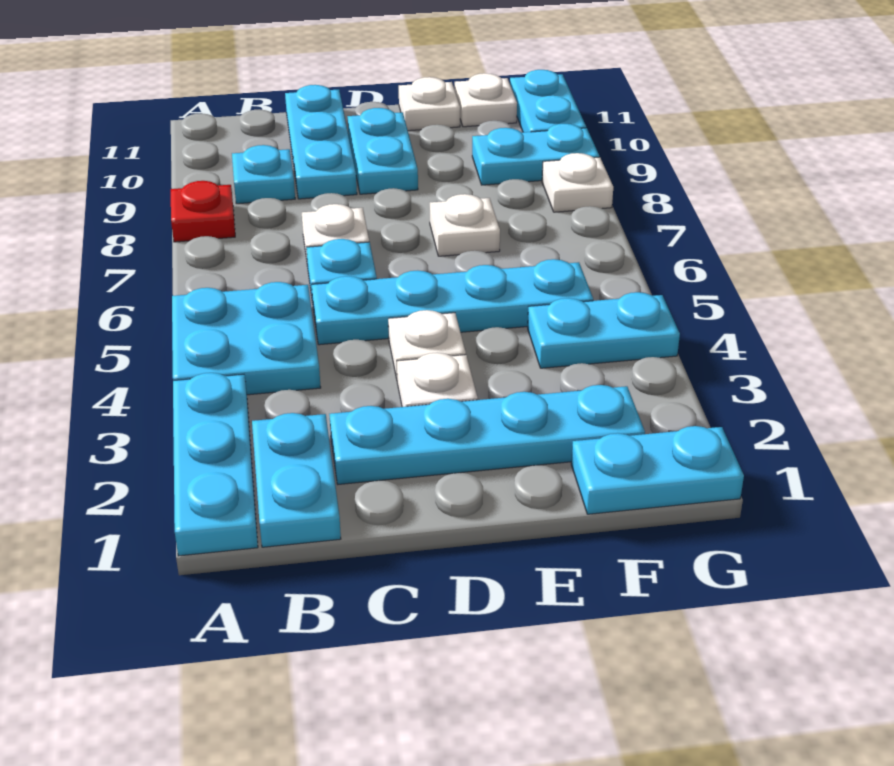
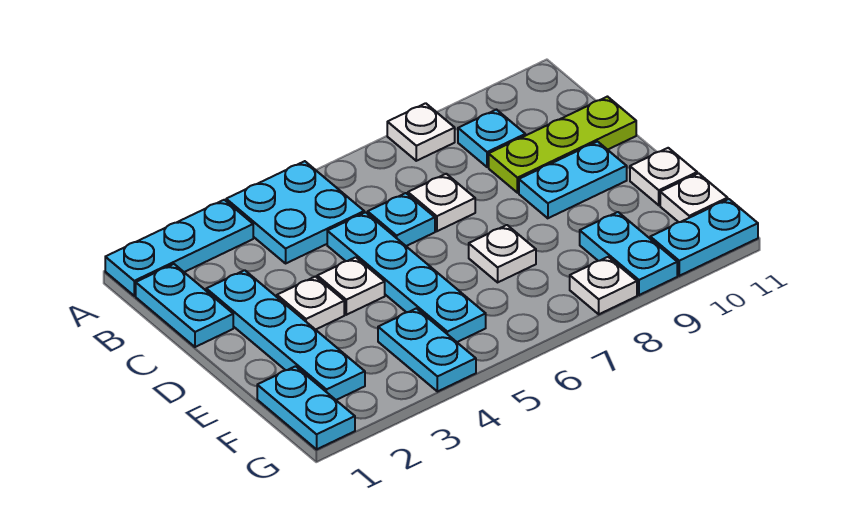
red plate A8 level 1 -> white plate A8 level 1
cyan plate B1:B2 level 1 -> cyan plate B1:C1 level 1
cyan plate C9:C11 level 1 -> lime plate C9:C11 level 1

